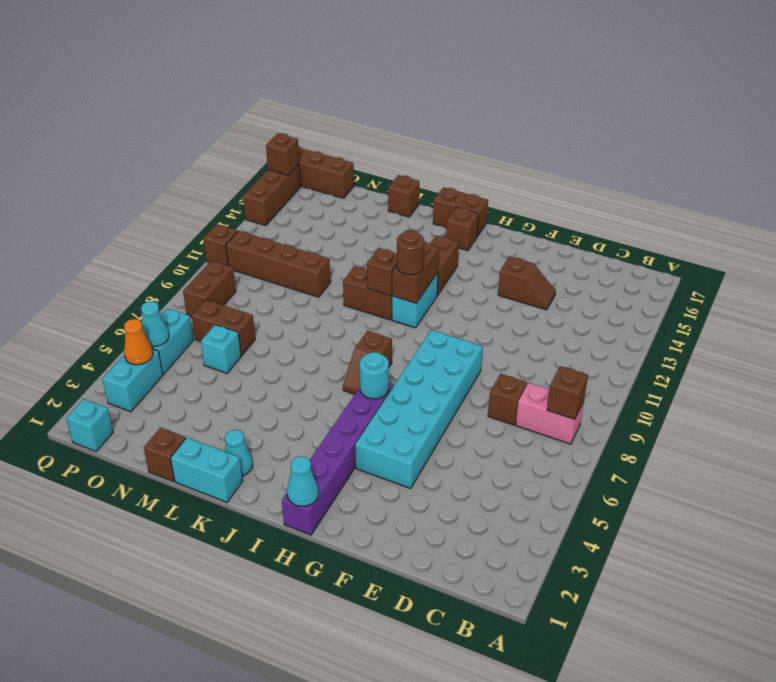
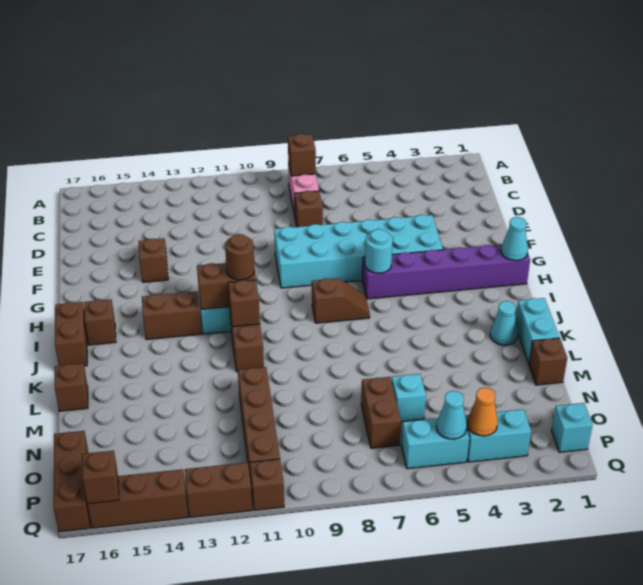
brown brick P8:P9 level 1 -> brown brick Q12:Q13 level 1

